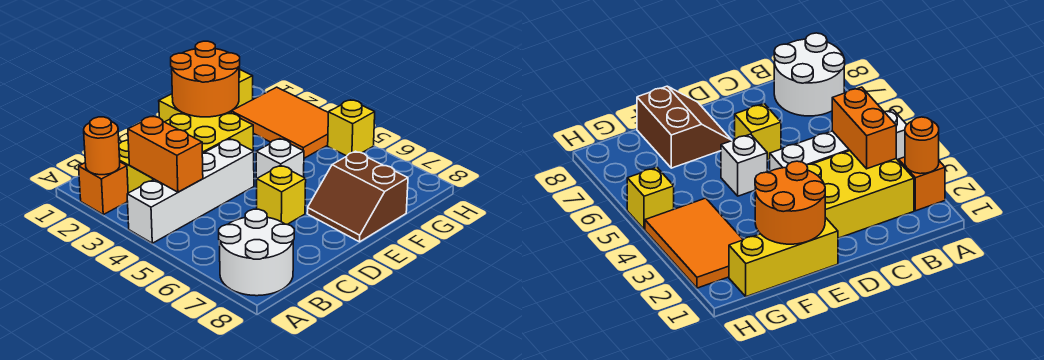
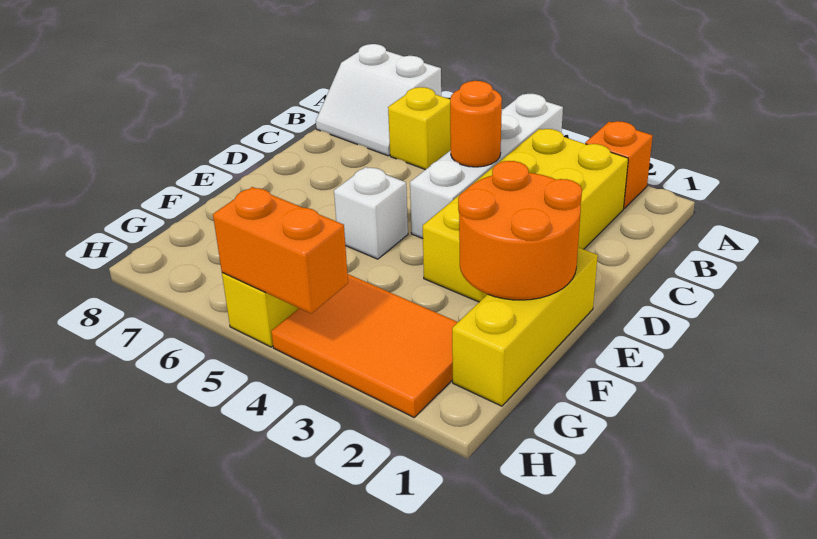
orange round brick A2 level 2 -> orange round brick C4 level 2
white round brick A7:B8 level 1 -> white slope A7:B8 level 1 top A
orange brick B3:B4 level 2 -> orange brick H4:H5 level 2
yellow brick D6 level 1 -> yellow brick B6 level 1
brown slope E7:F8 level 1 top F -> none

